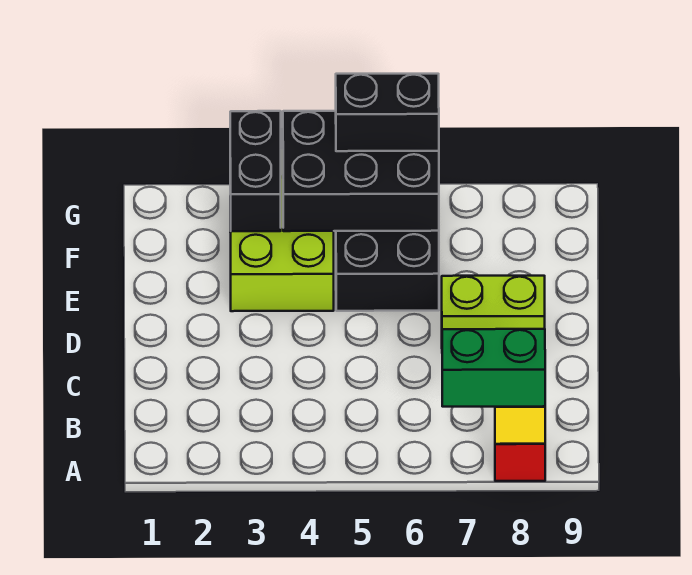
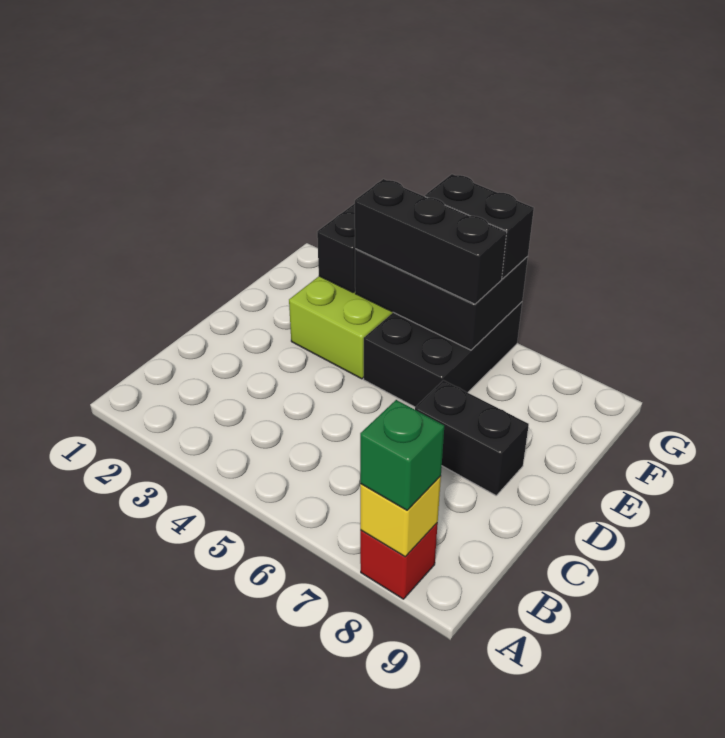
green brick A7:A8 level 3 -> green brick A8 level 3
lime brick D7:D8 level 1 -> black brick D7:D8 level 1
none -> black brick F4:F6 level 3

